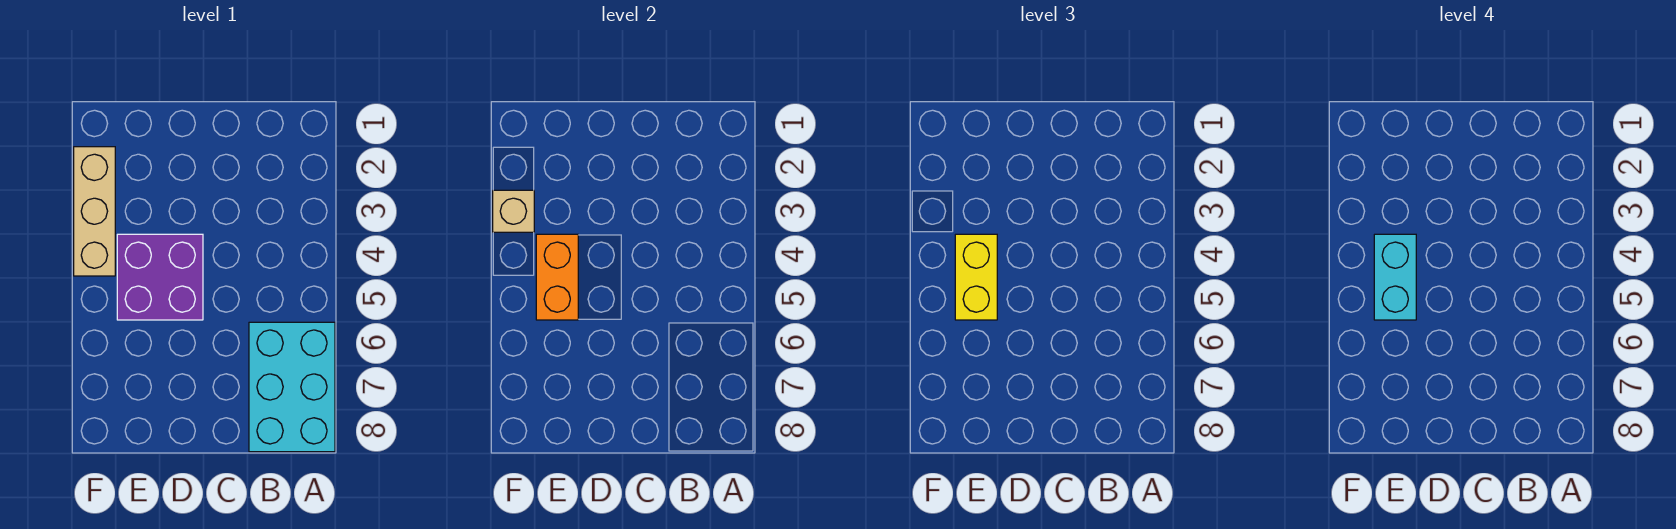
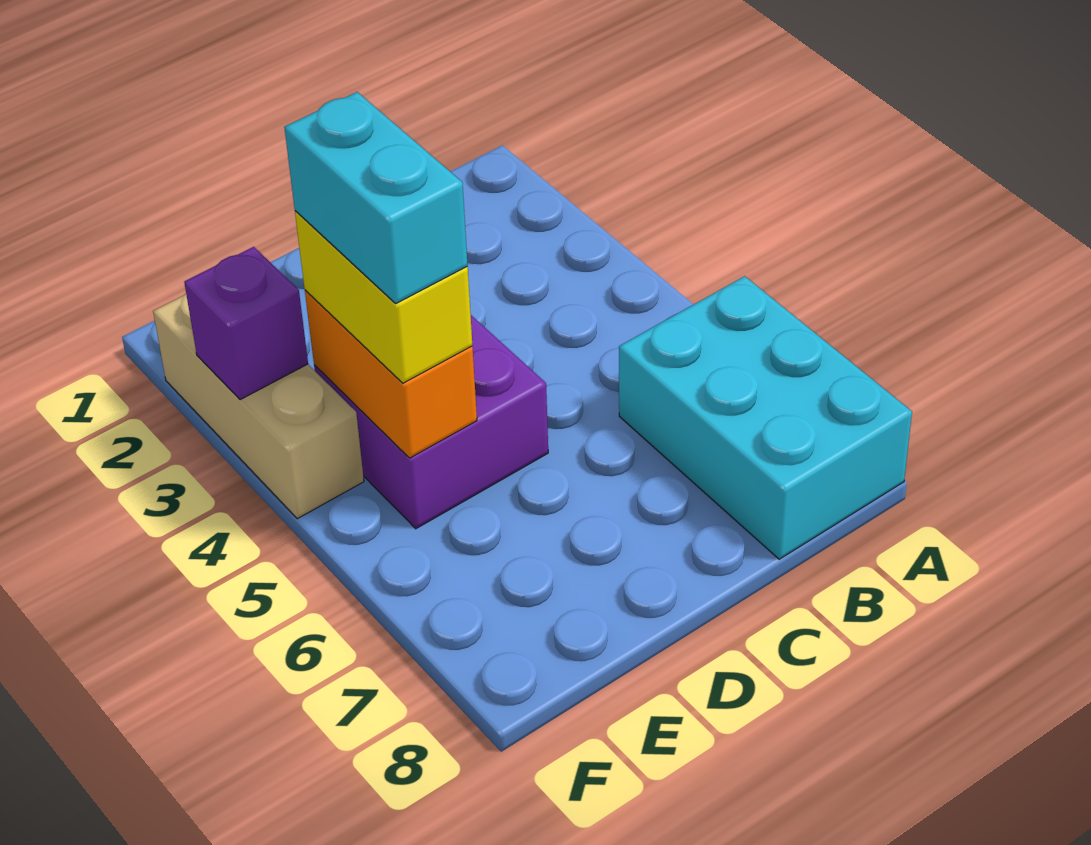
tan brick F3 level 2 -> purple brick F3 level 2

